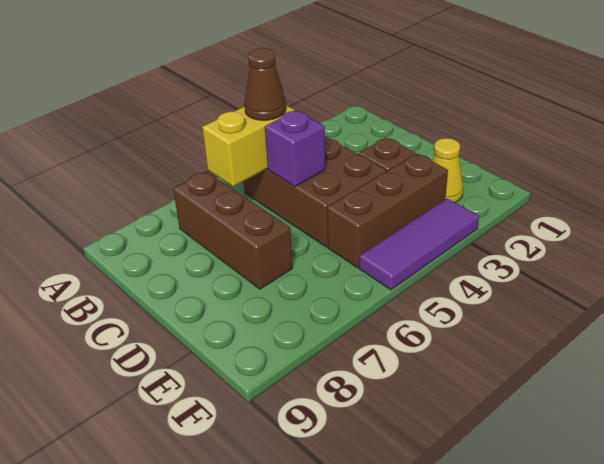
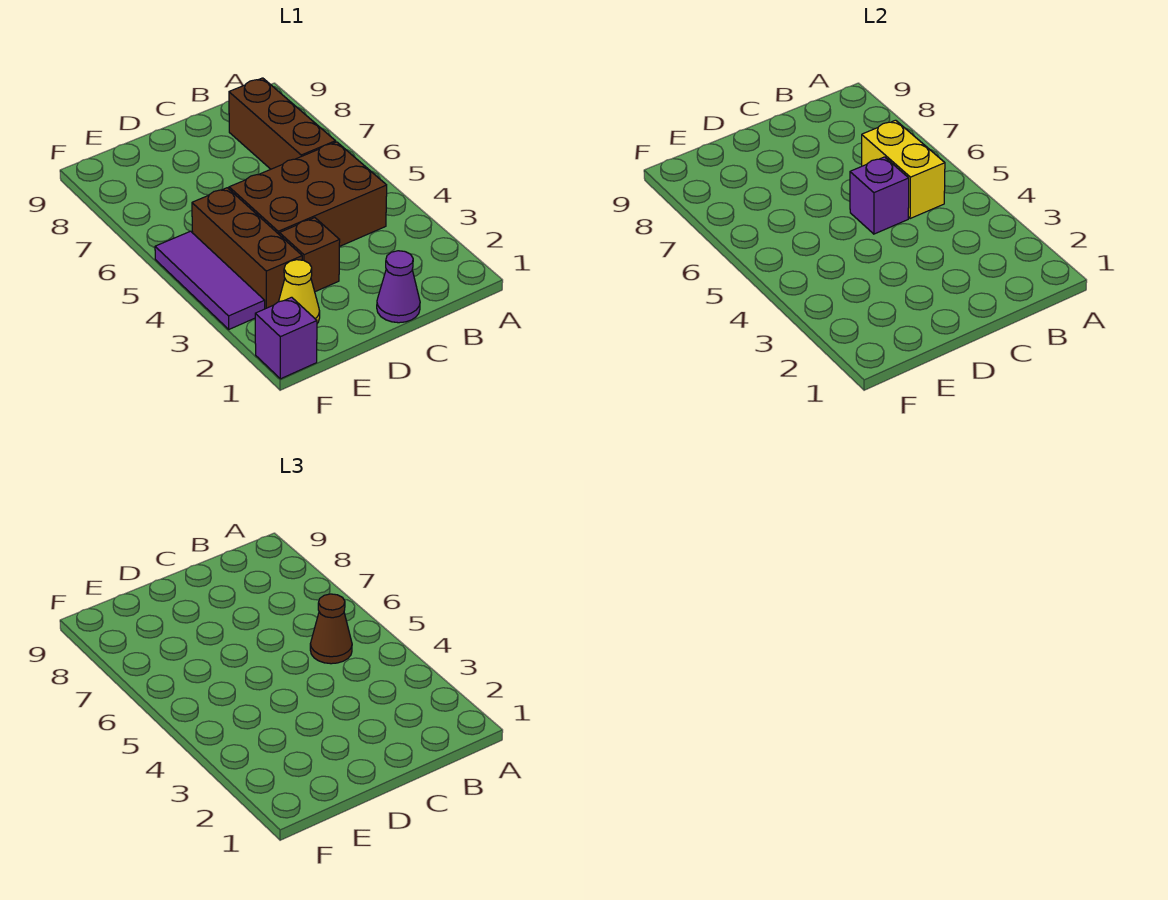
brown brick B7:D7 level 1 -> brown brick B6:B8 level 1
none -> purple cone C1 level 1
none -> purple brick F1 level 1

